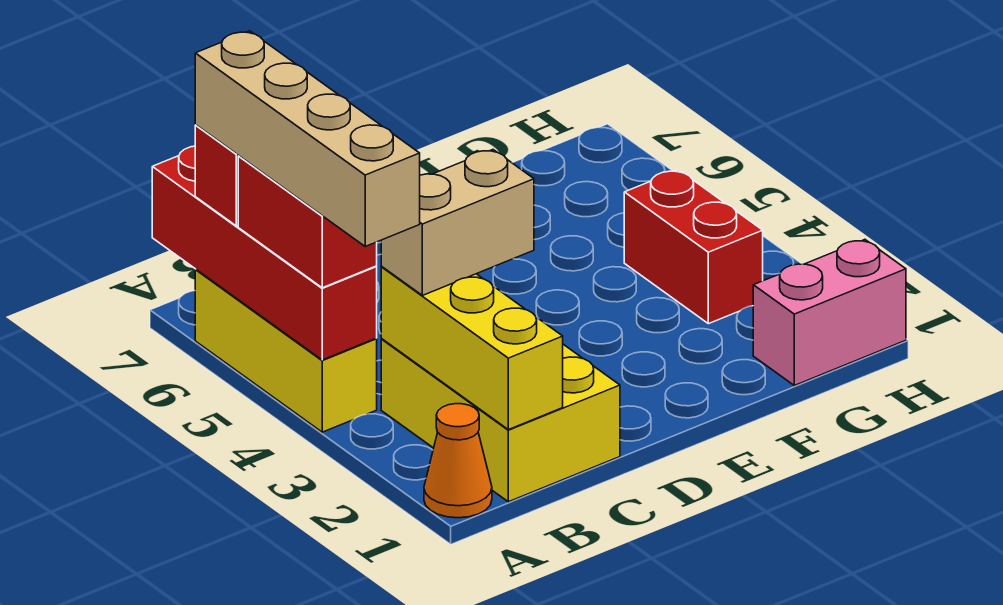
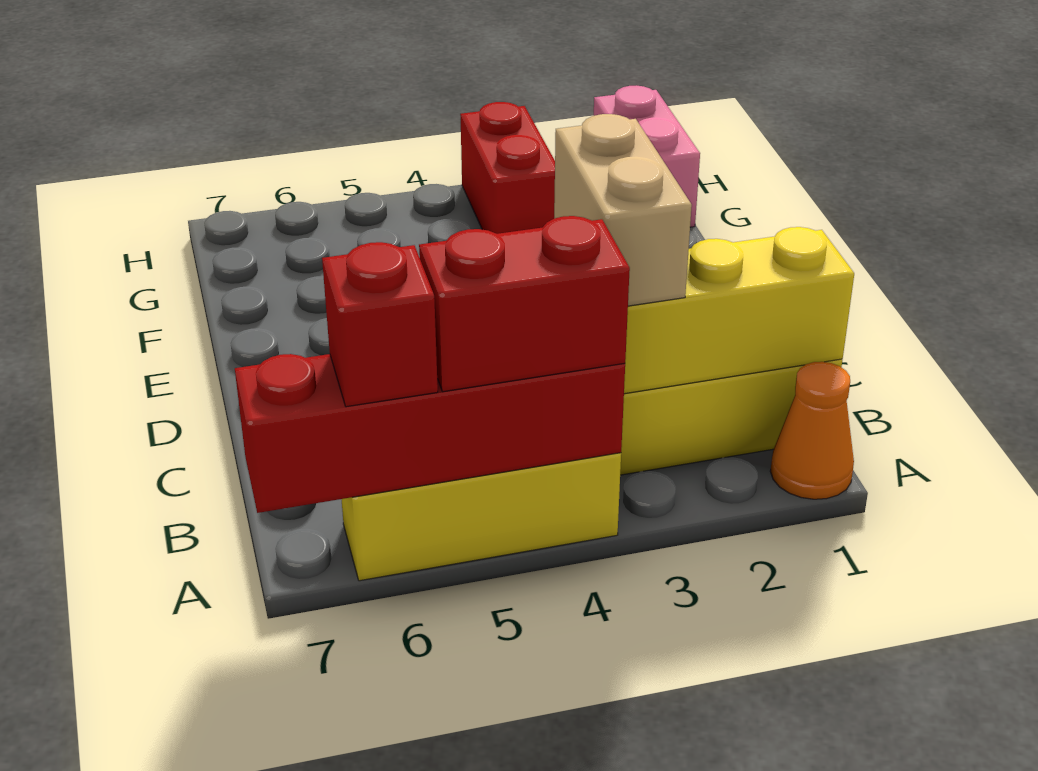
tan brick A3:A6 level 4 -> none
red brick G3:G4 level 1 -> red brick G3:H3 level 1

